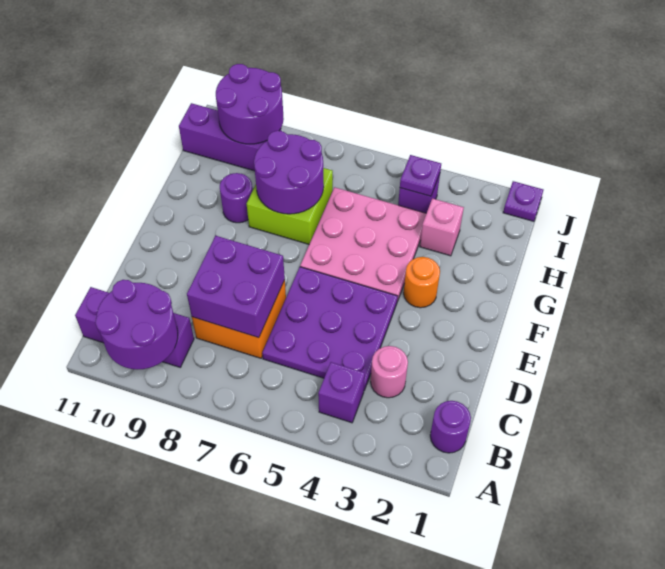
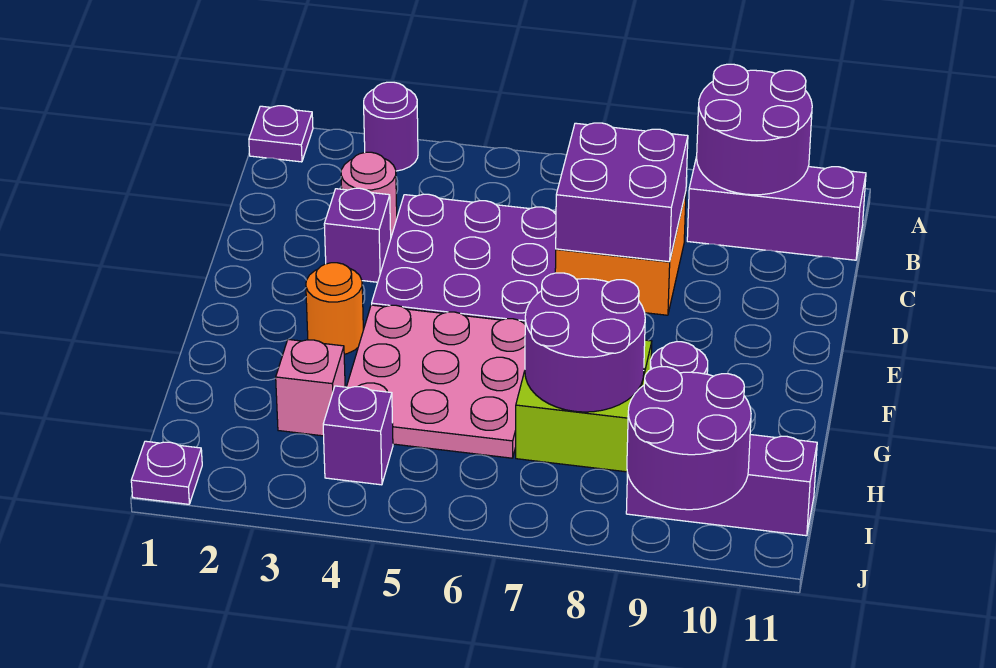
purple round brick B1 level 1 -> purple round brick A3 level 1
purple brick B4 level 1 -> purple brick D3 level 1
purple plate I4 level 2 -> purple plate A1 level 1

